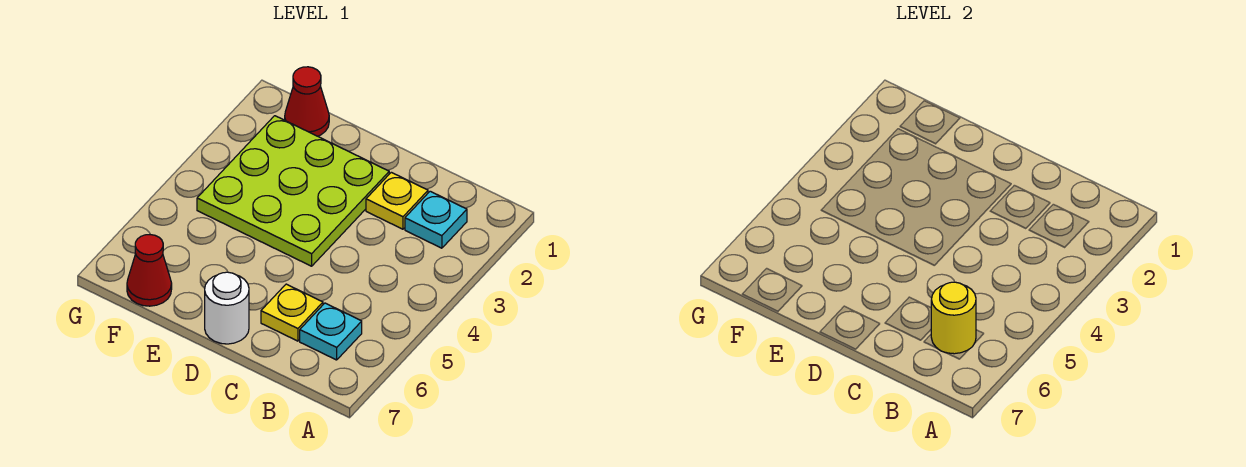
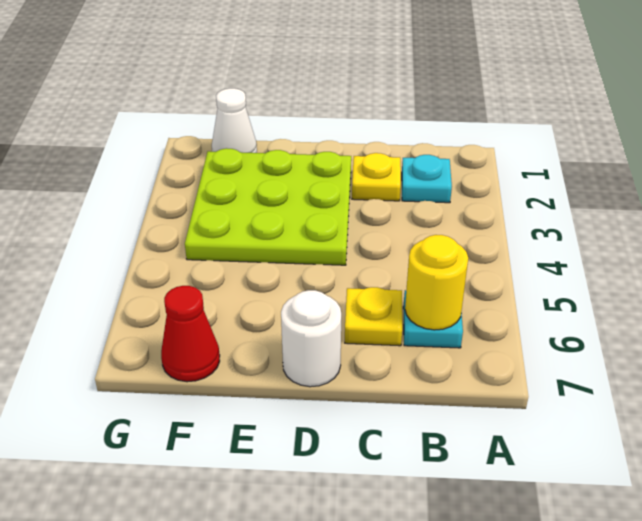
red cone F1 level 1 -> white cone F1 level 1

